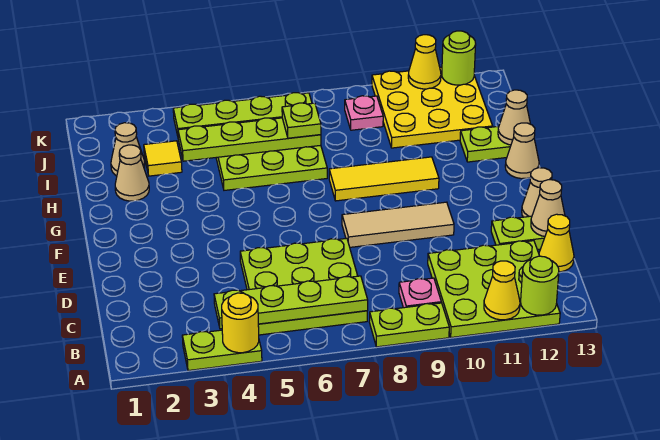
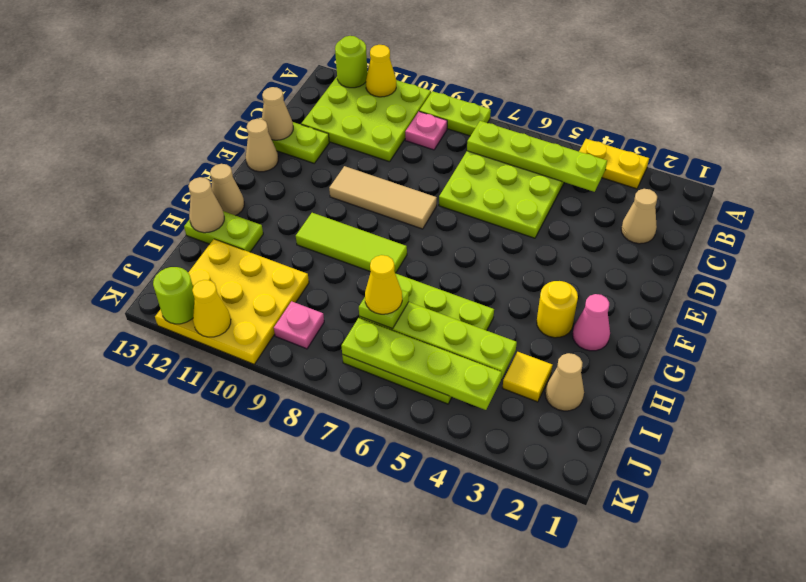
lime plate A3:A4 level 1 -> yellow plate A3:A4 level 1
yellow round brick A4 level 2 -> yellow round brick G3 level 1
yellow cone C13 level 1 -> yellow cone I7 level 4
none -> pink cone G2 level 1
yellow tile G8:G10 level 1 -> lime tile G8:G10 level 1
tan cone H2 level 1 -> tan cone C2 level 1

